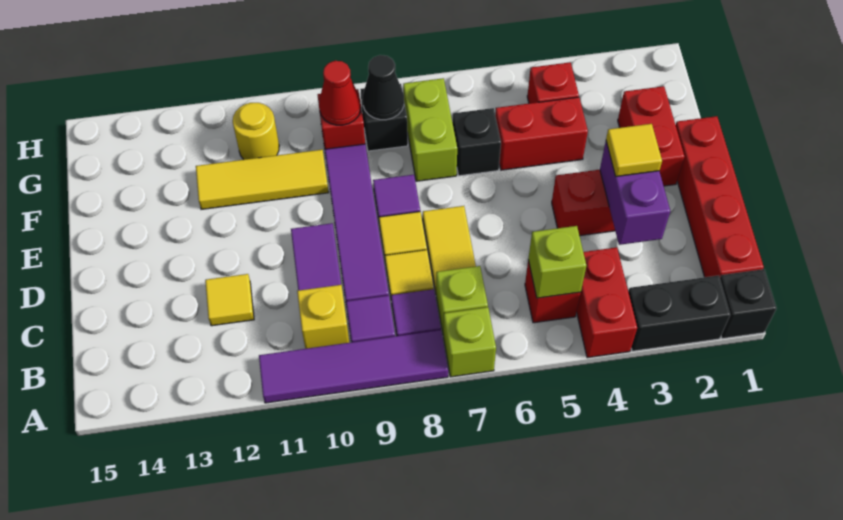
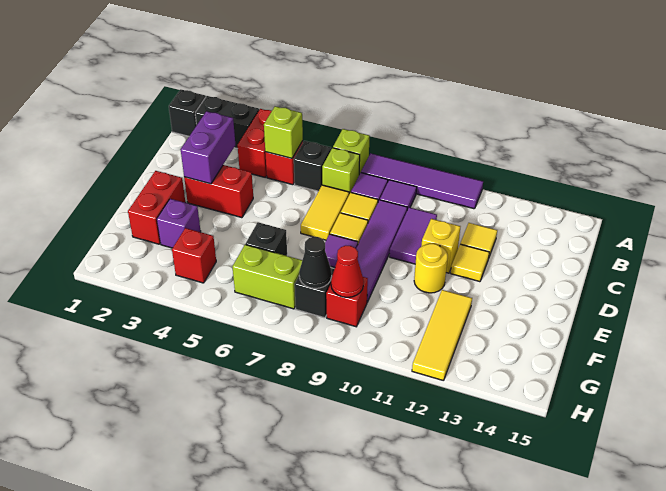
red brick B1:E1 level 1 -> none
none -> black brick B6 level 1
yellow brick B10 level 1 -> yellow brick D11 level 1
yellow tile D3 level 3 -> yellow tile D12 level 1
none -> purple brick F3 level 1
red brick F4:F5 level 1 -> none
lime brick F7:G7 level 1 -> lime brick G6:G7 level 1
yellow tile F10:F12 level 1 -> yellow tile F12:H12 level 1
yellow round brick G11 level 1 -> yellow round brick E11 level 1

